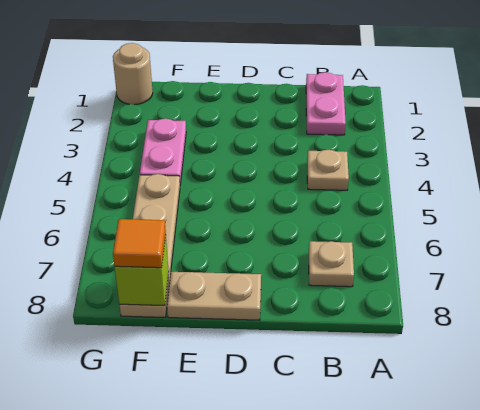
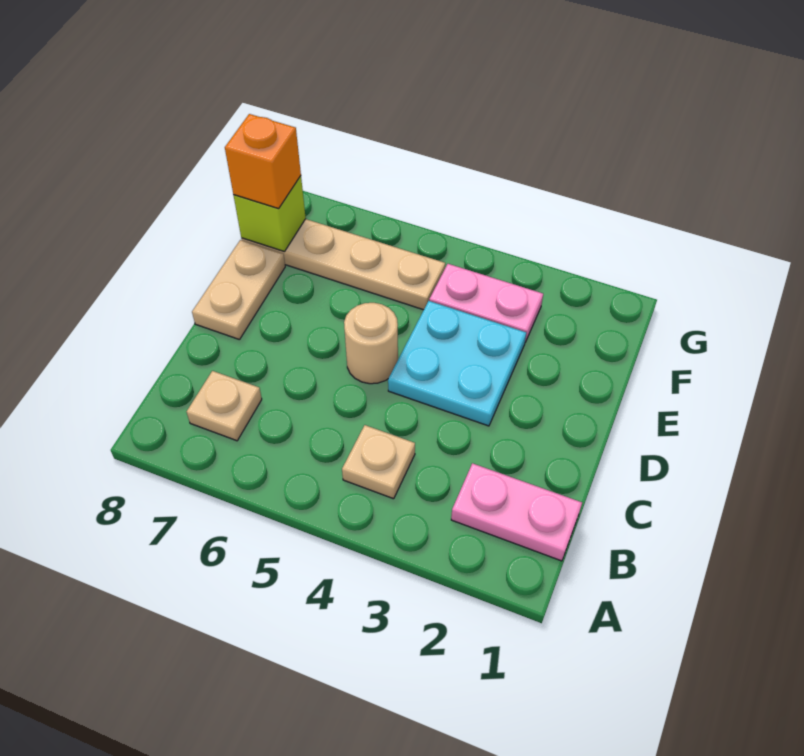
none -> cyan plate D3:E4 level 1
orange tile F8 level 3 -> orange brick F8 level 3
tan round brick G1 level 1 -> tan round brick D5 level 1

